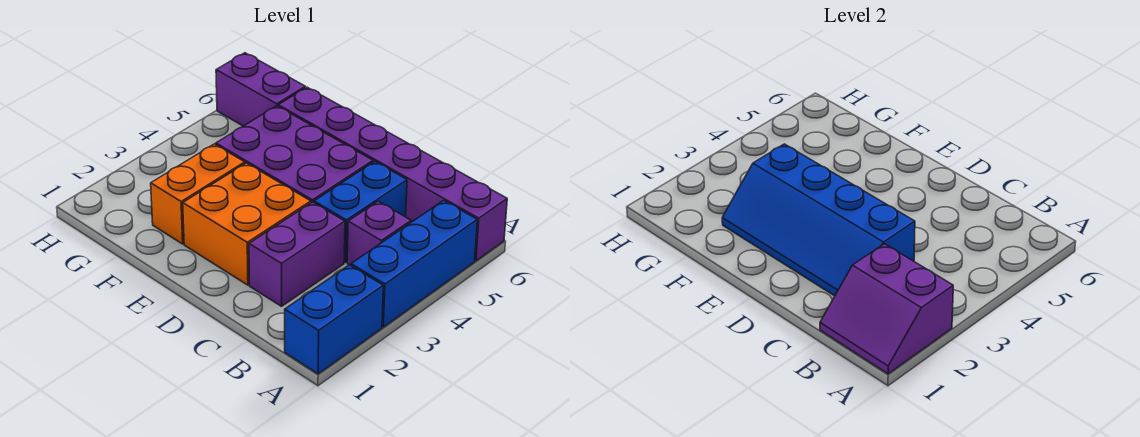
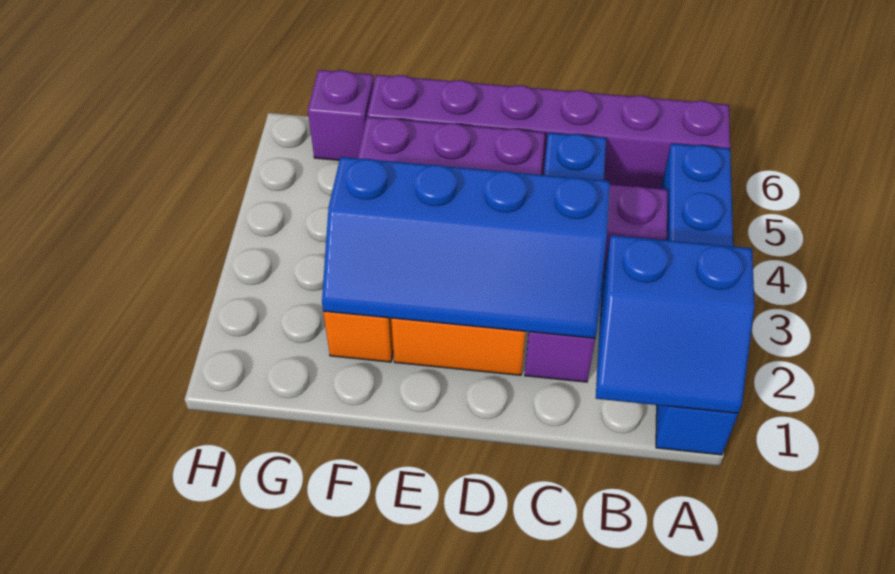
purple slope A1:B2 level 2 top 2 -> blue slope A1:B2 level 2 top 2
purple brick G6:H6 level 1 -> purple brick G6 level 1

